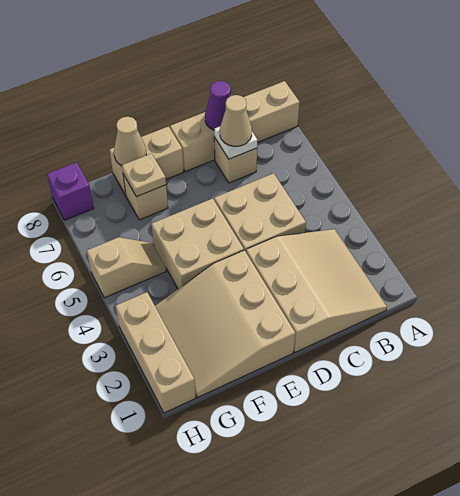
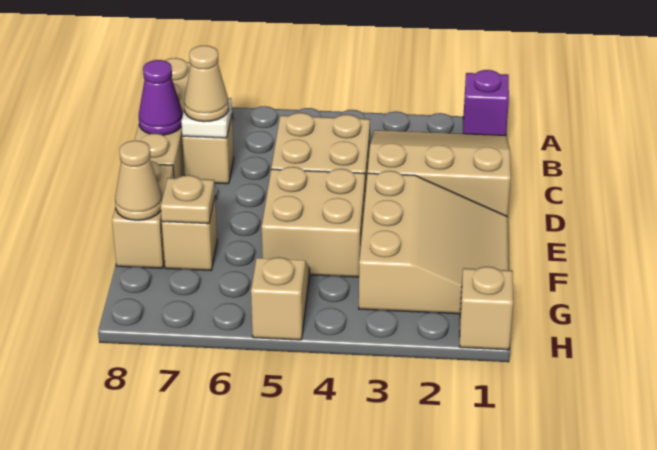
tan slope E1:G3 level 1 top E -> tan slope E1:G3 level 1 top 3
tan brick H1:H3 level 1 -> tan brick H1 level 1
purple brick H8 level 1 -> purple brick A1 level 1

